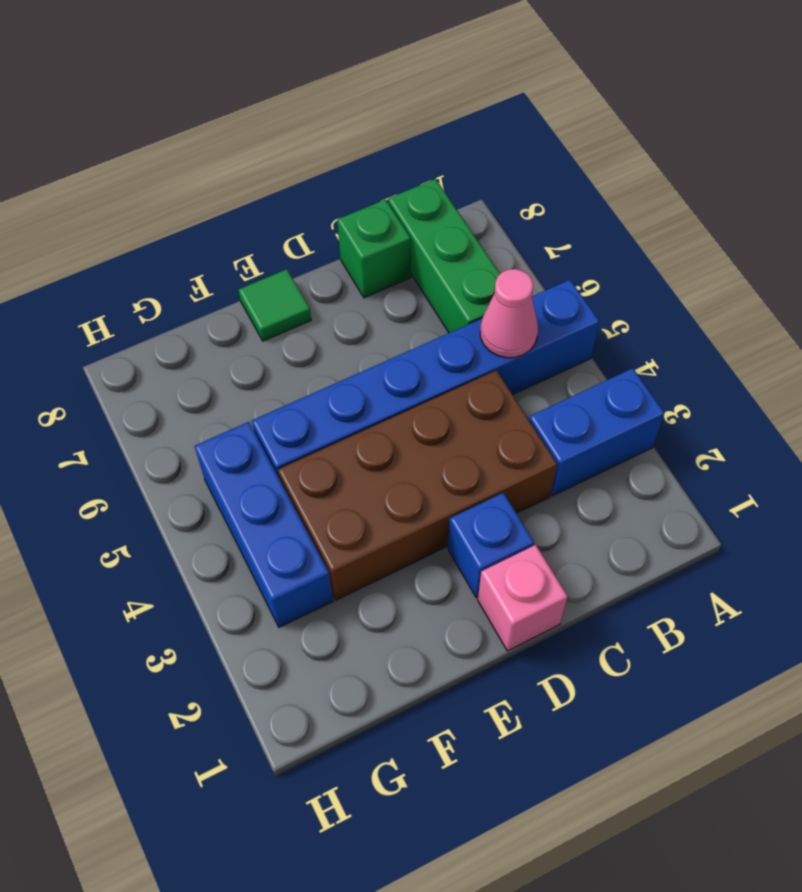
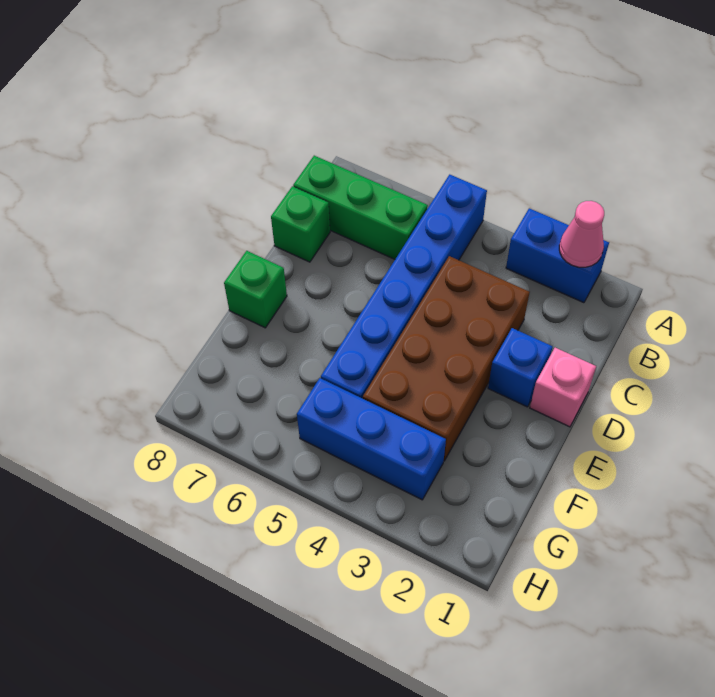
blue brick A3:B3 level 1 -> blue brick A2:A3 level 1
pink cone B5 level 2 -> pink cone A2 level 2
green tile E8 level 1 -> green brick E8 level 1

